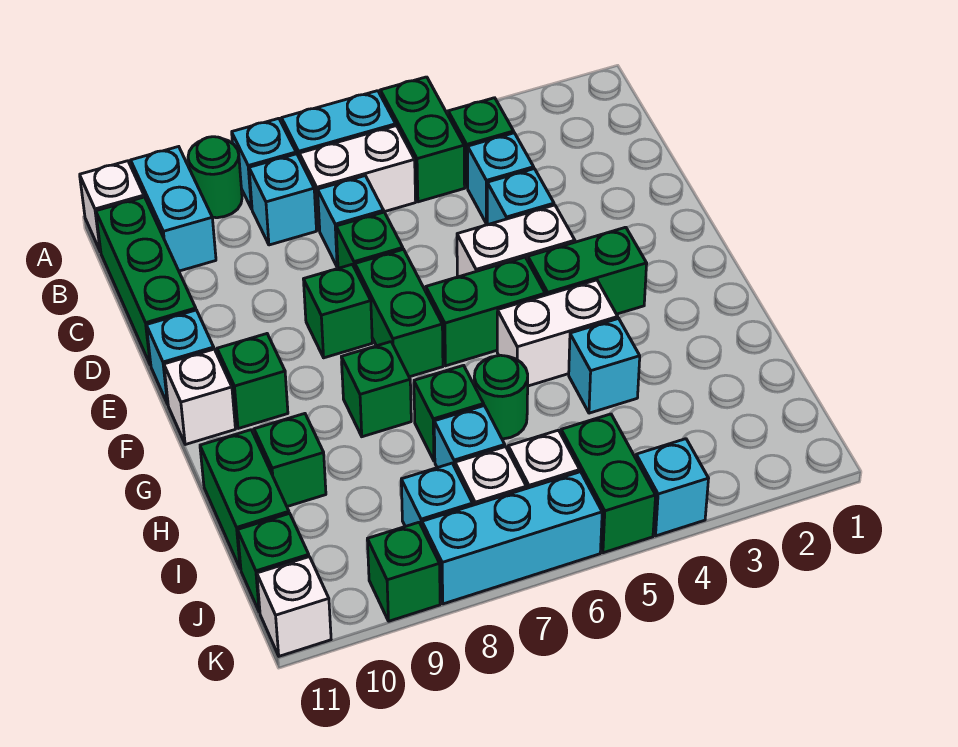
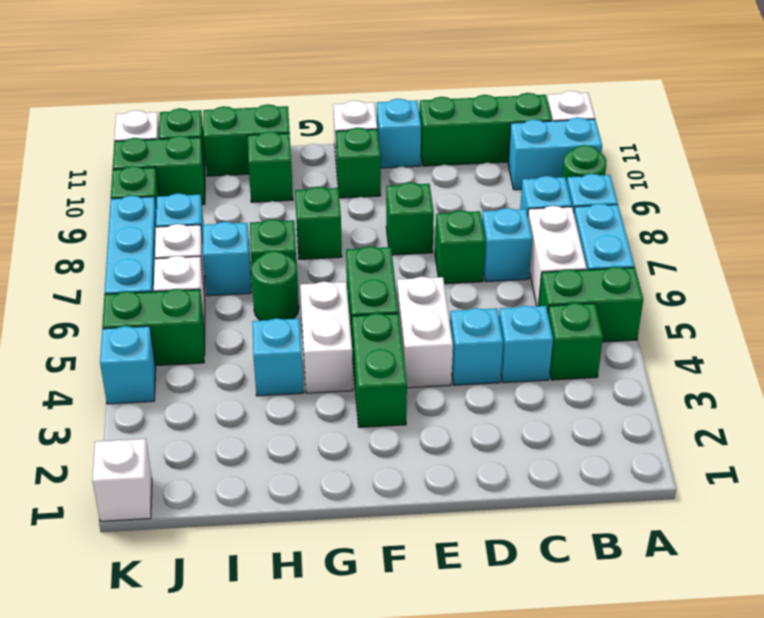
green brick E7:F7 level 1 -> green brick J10:K10 level 1
none -> white brick K1 level 1

